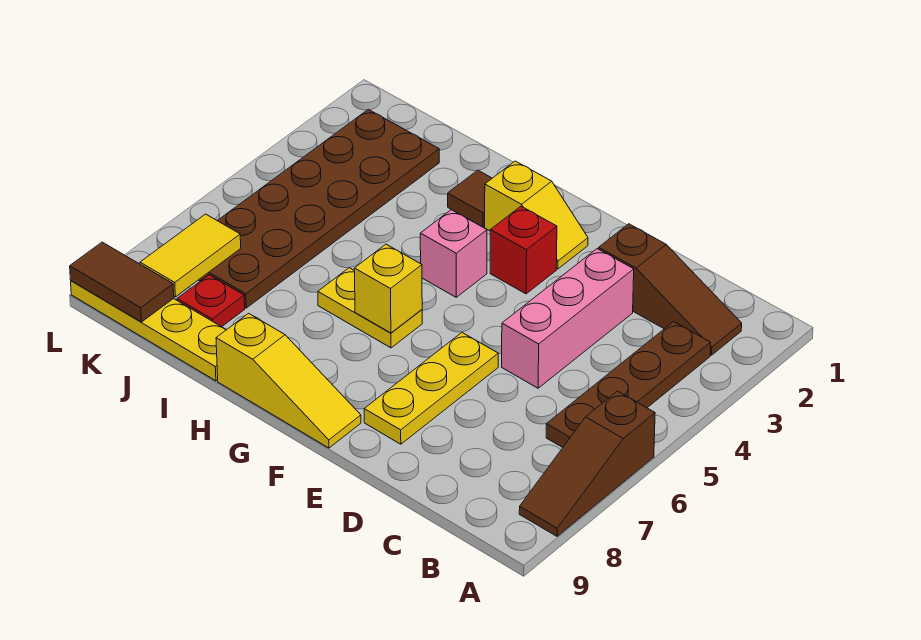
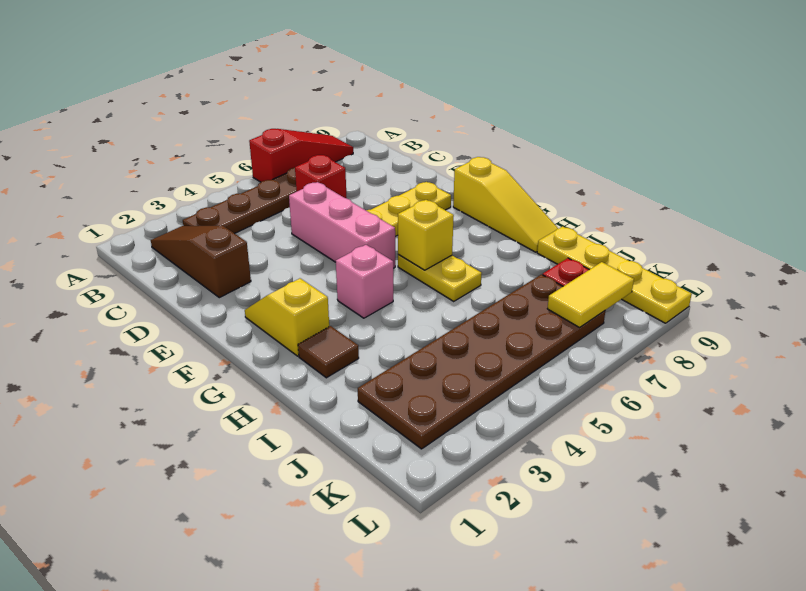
brown slope A6:A8 level 1 top 6 -> red slope A6:A8 level 1 top 6
pink brick D3:D5 level 1 -> pink brick D5:F5 level 1
red brick F3 level 1 -> red brick C6 level 1
yellow slope F9:H9 level 1 top H -> yellow slope F9:H9 level 1 top F
brown tile K9:L9 level 2 -> none

